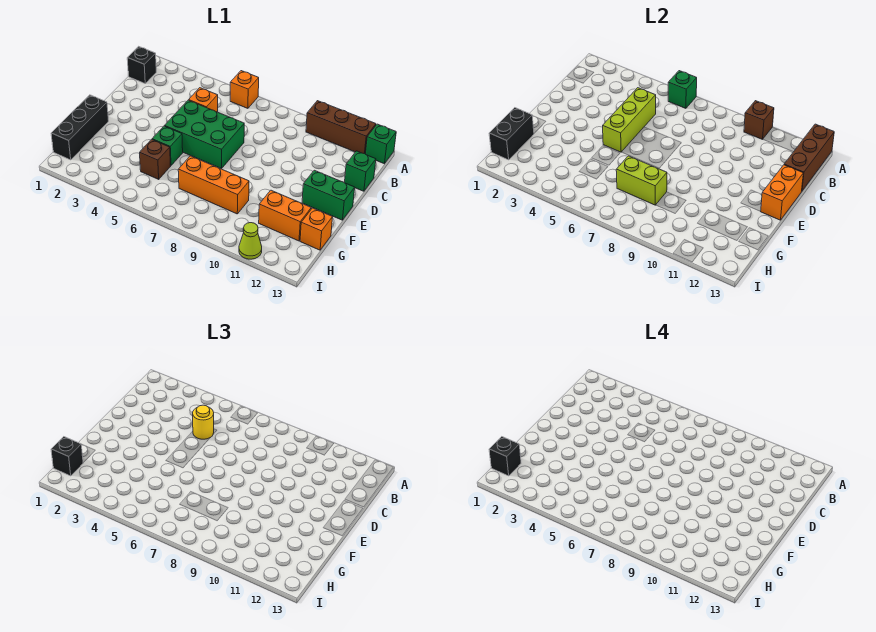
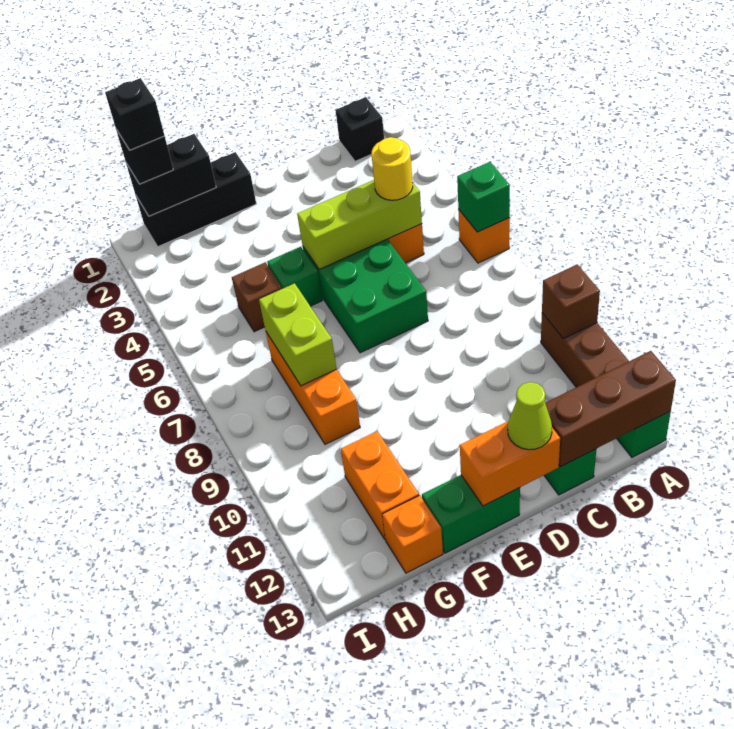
green brick E12:E13 level 1 -> green brick E13:F13 level 1
lime cone I11 level 1 -> lime cone D13 level 3

